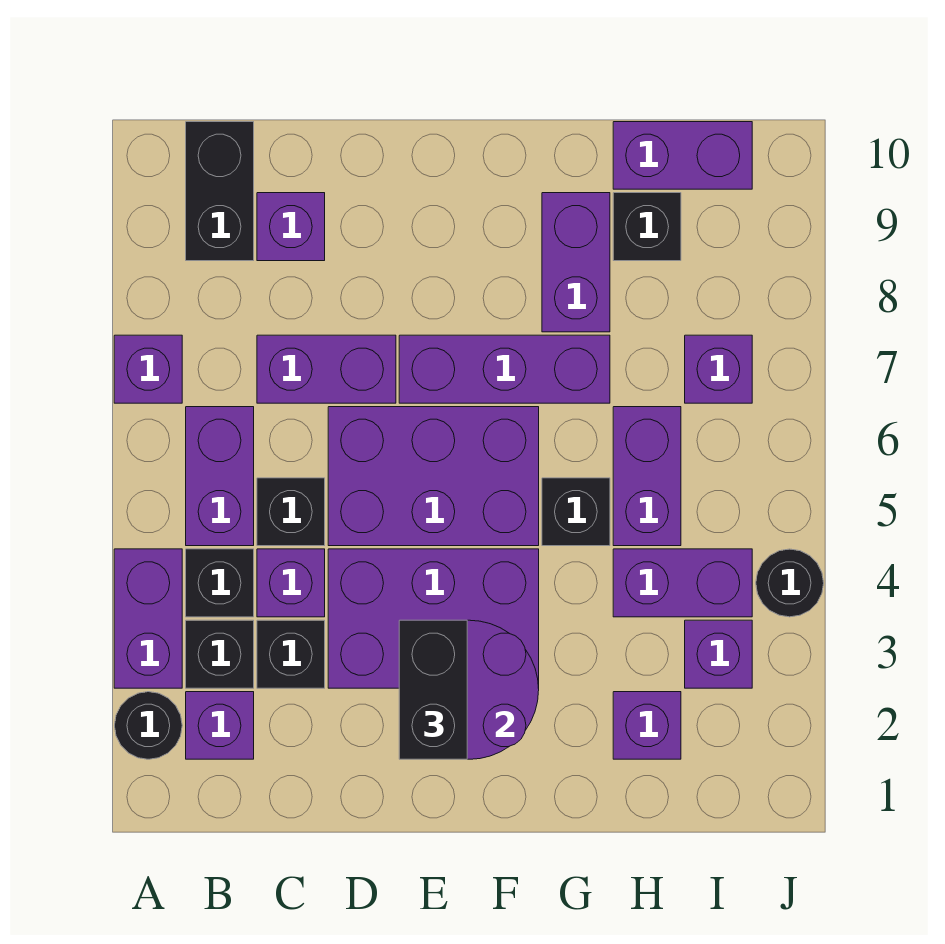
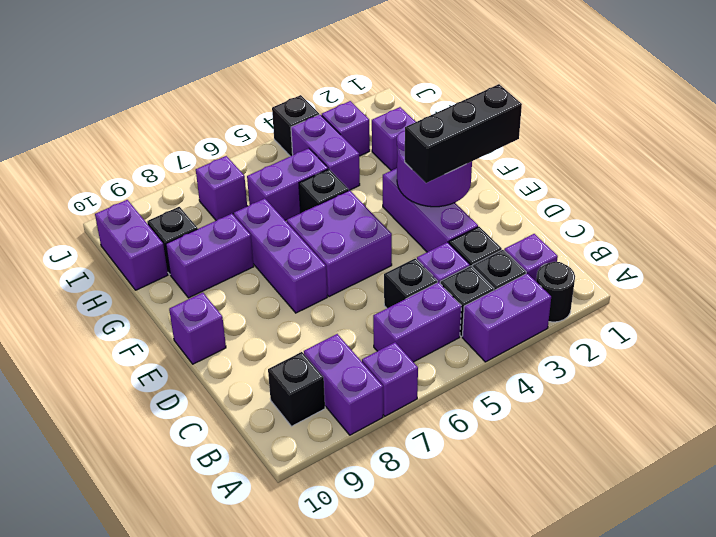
black brick B9:B10 level 1 -> black brick B9 level 1
purple brick C7:D7 level 1 -> purple brick A8:B8 level 1
purple brick C9 level 1 -> purple brick E10 level 1
purple brick D3:F4 level 1 -> purple brick D3:F3 level 1
purple brick D5:F6 level 1 -> purple brick E5:F6 level 1
black brick E2:E3 level 3 -> black brick E1:E3 level 3
black round brick J4 level 1 -> black brick J4 level 1

